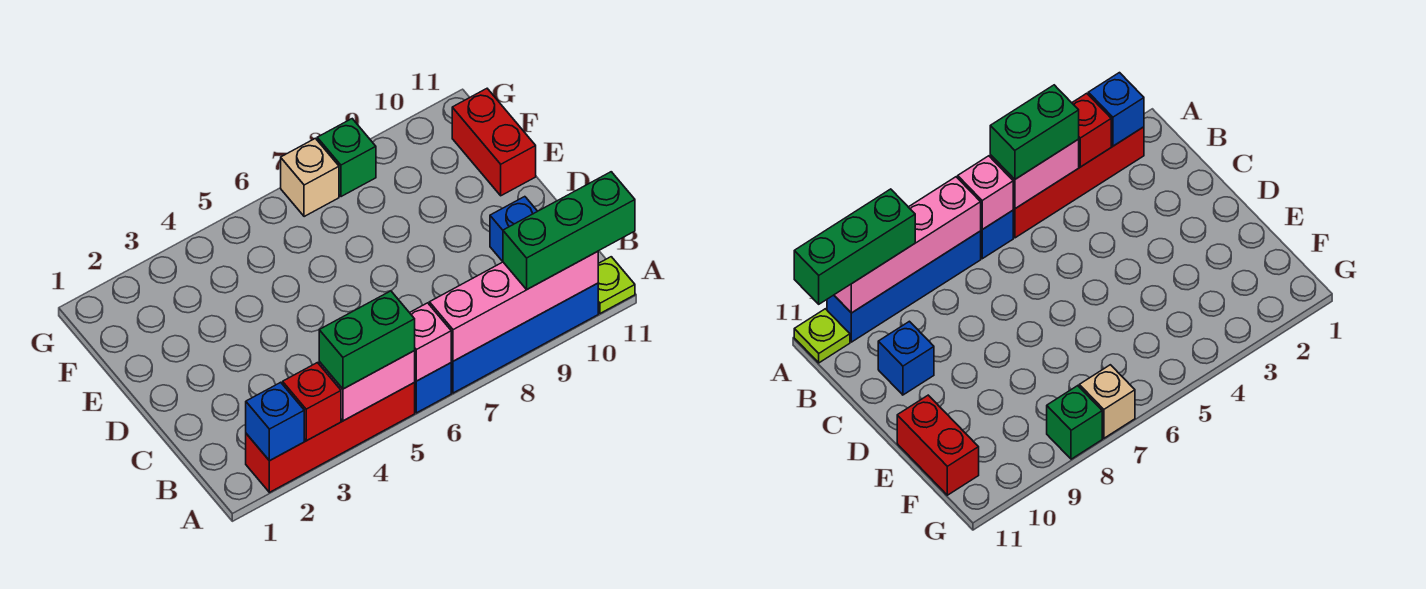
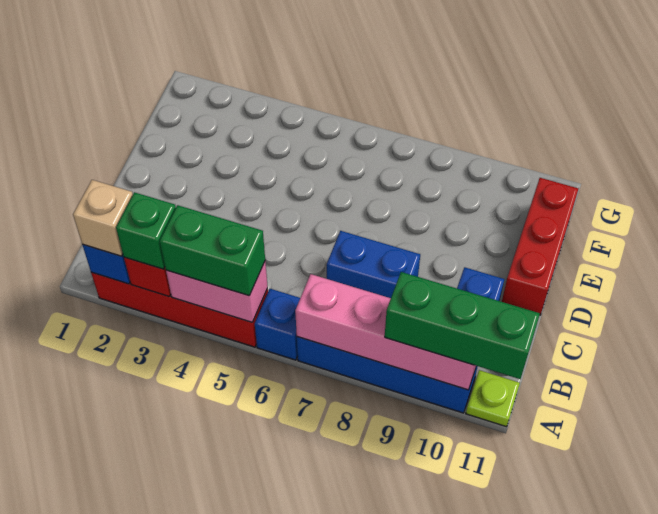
pink brick A6 level 2 -> none
none -> blue brick C7:C8 level 1
red brick E11:F11 level 1 -> red brick D11:F11 level 1
tan brick G7 level 1 -> tan brick A2 level 3
green brick G8 level 1 -> green brick A3 level 3

